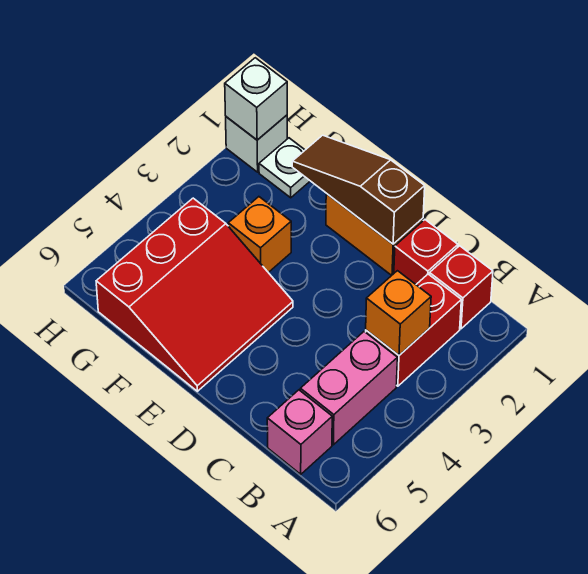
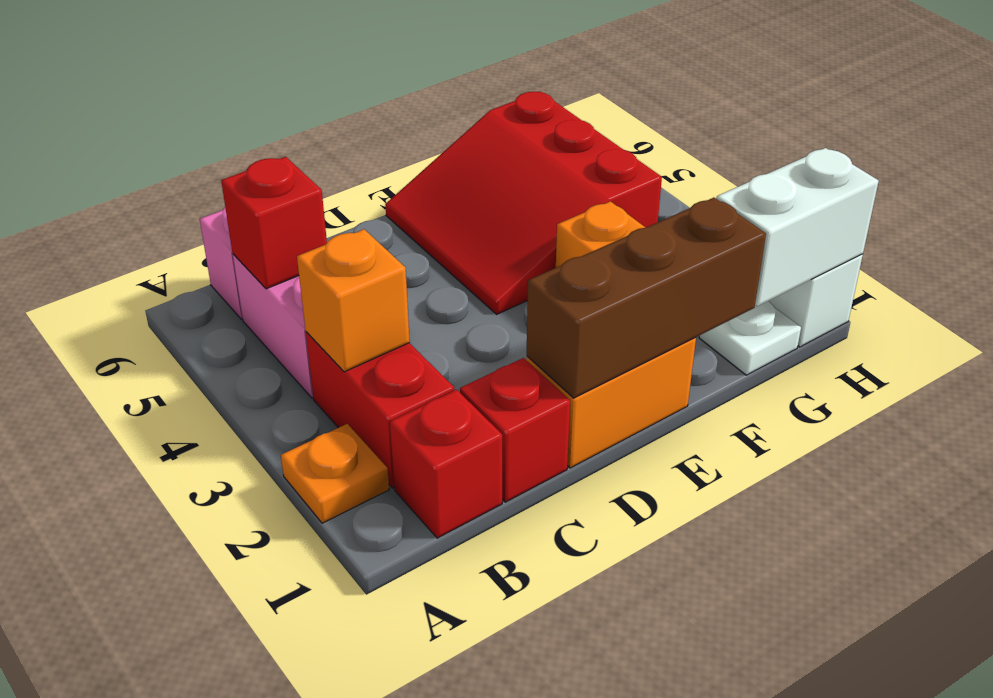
none -> orange plate A2 level 1
none -> red brick B5 level 2
brown slope D1:F1 level 2 top D -> brown brick D1:F1 level 2
white brick H1 level 2 -> white brick G1:H1 level 2

